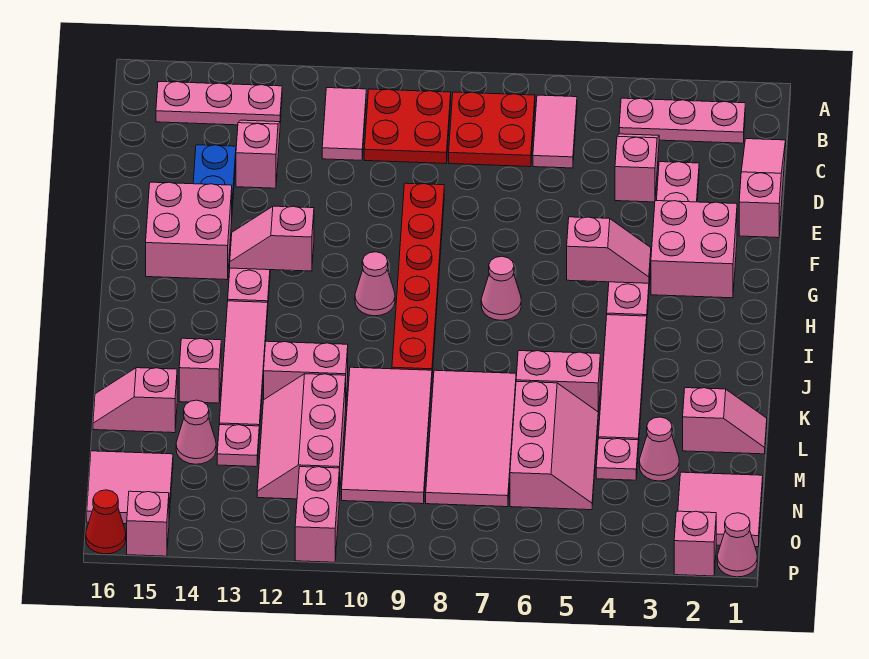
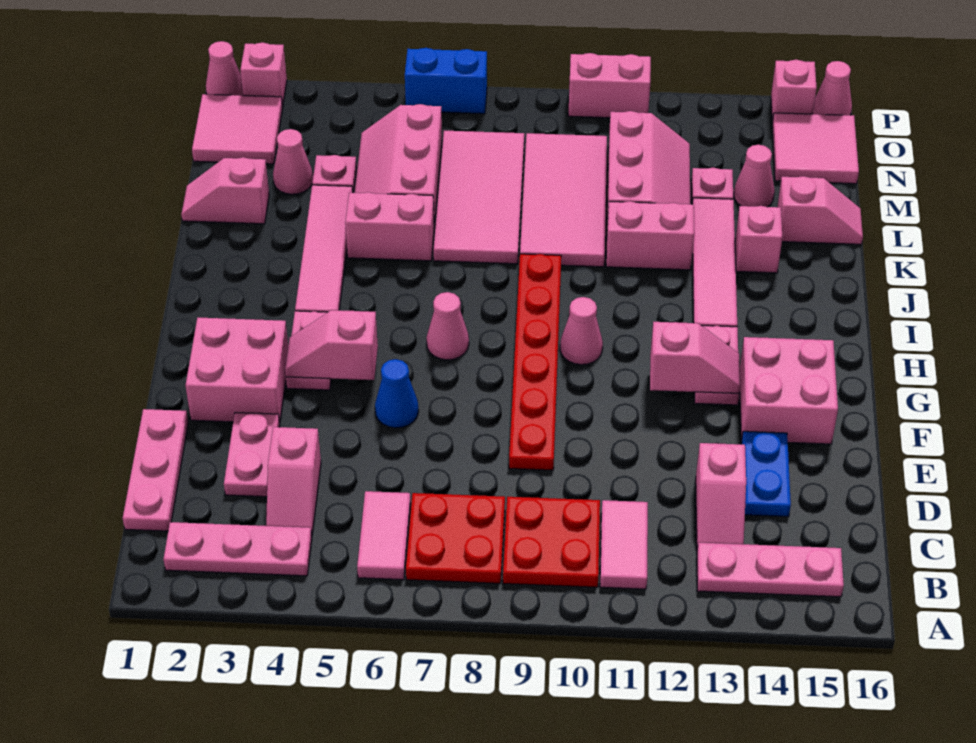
pink slope C1:E1 level 1 top E -> pink plate C1:E1 level 1
none -> blue cone F6 level 1
pink brick O11:P11 level 1 -> pink brick P10:P11 level 1
none -> blue brick P6:P7 level 1
red cone P16 level 1 -> pink cone P16 level 1

